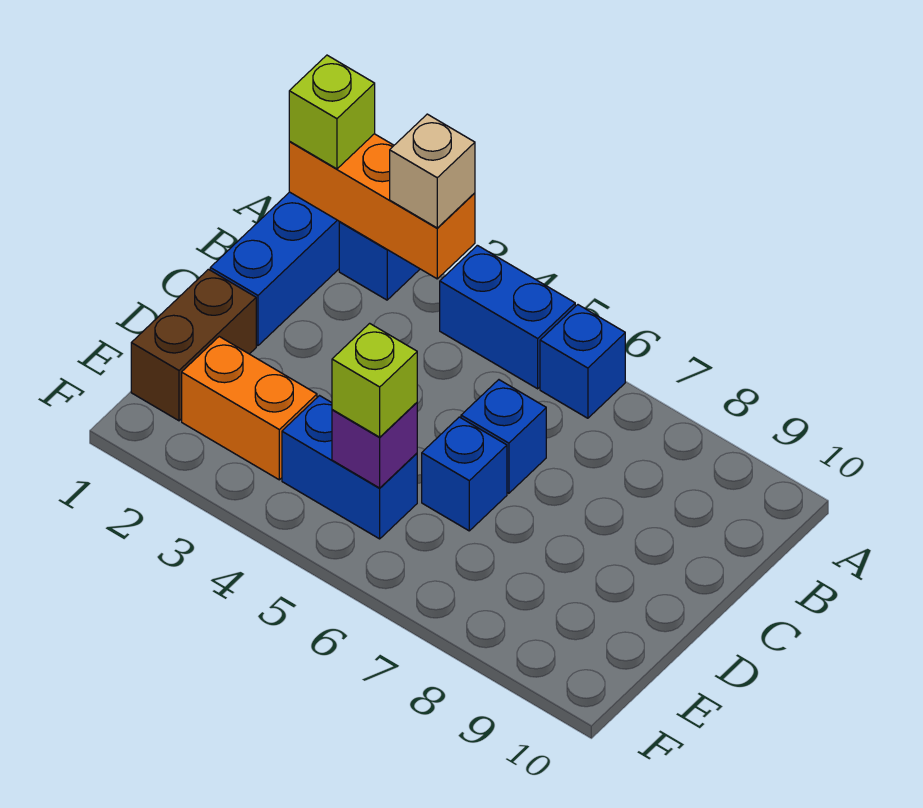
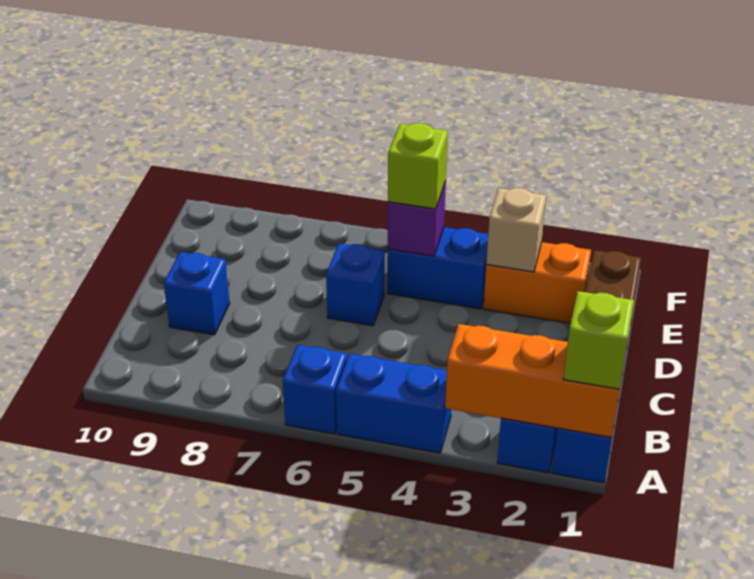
tan brick A3 level 3 -> tan brick E3 level 2
blue brick C6 level 1 -> blue brick C9 level 1

